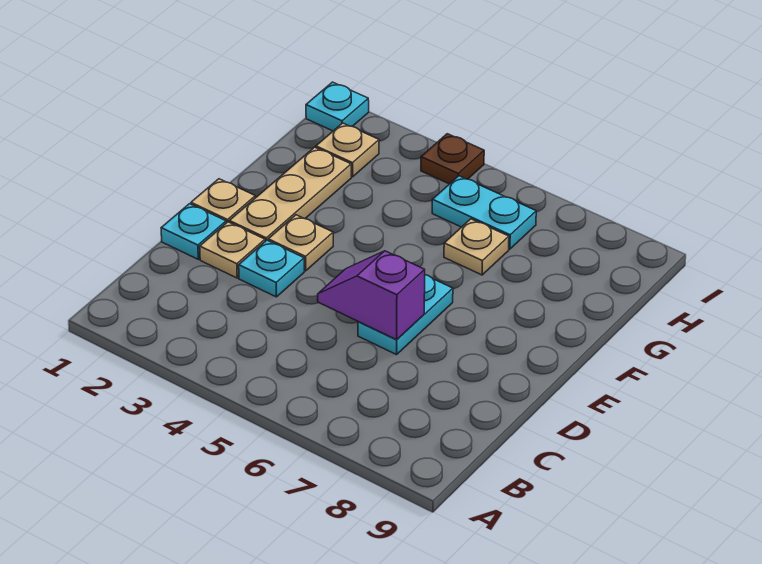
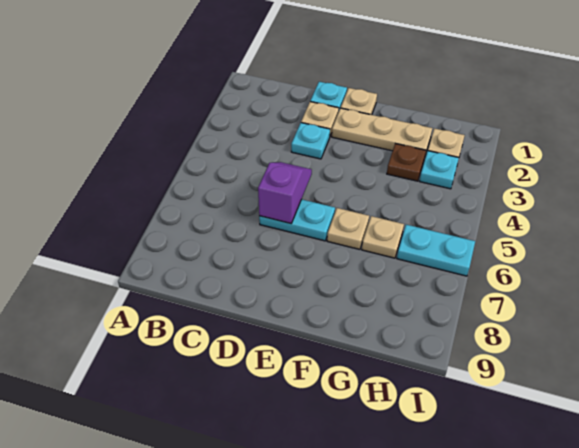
tan plate E3 level 1 -> tan plate F6 level 1
cyan plate H5:H6 level 1 -> cyan plate H6:I6 level 1
cyan plate I1 level 1 -> cyan plate H3 level 1
brown plate I4 level 1 -> brown plate G3 level 1

